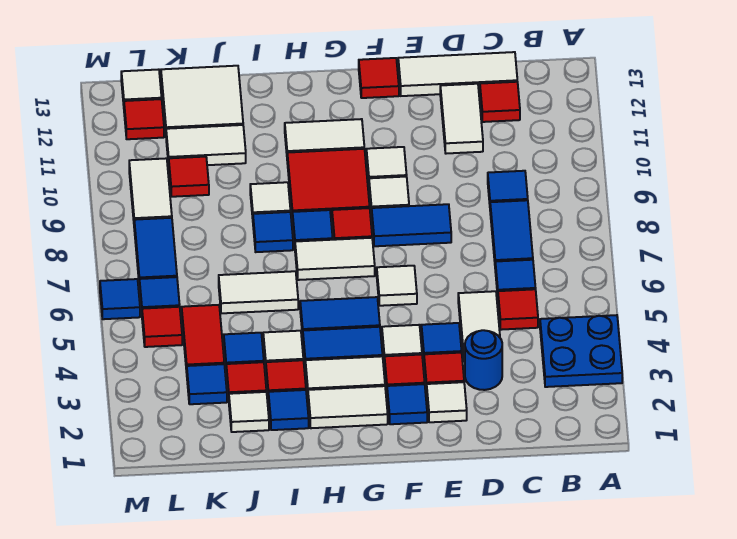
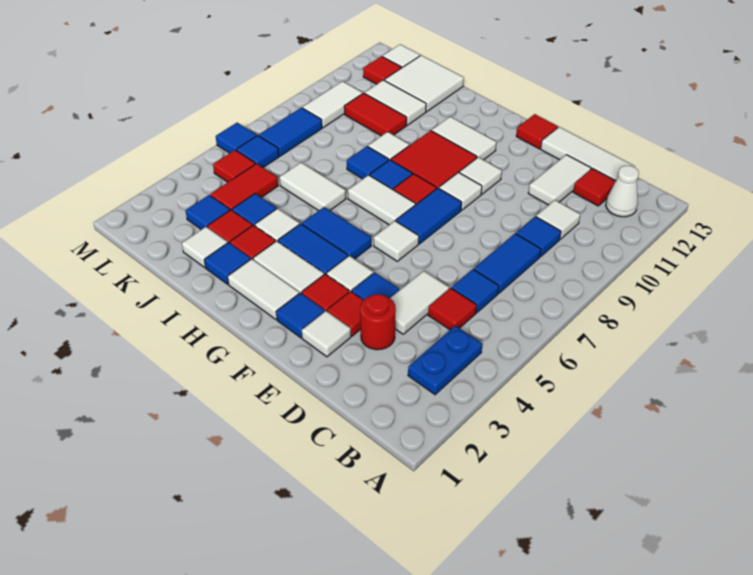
blue plate A3:B4 level 1 -> blue plate B3:B4 level 1
none -> white cone B12 level 1
none -> white tile C10 level 1
blue round brick D3 level 1 -> red round brick D3 level 1
blue tile E8:F8 level 1 -> blue tile F7:F8 level 1
red tile K10 level 1 -> red tile J10:K10 level 1

